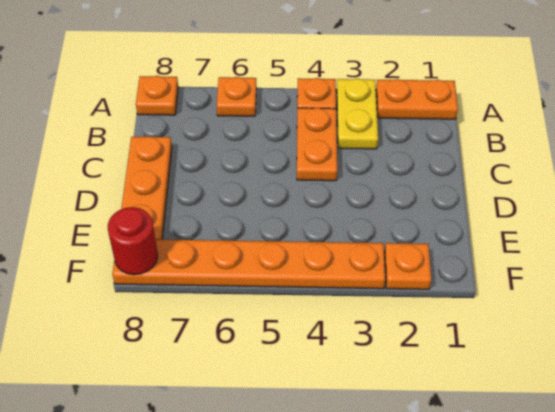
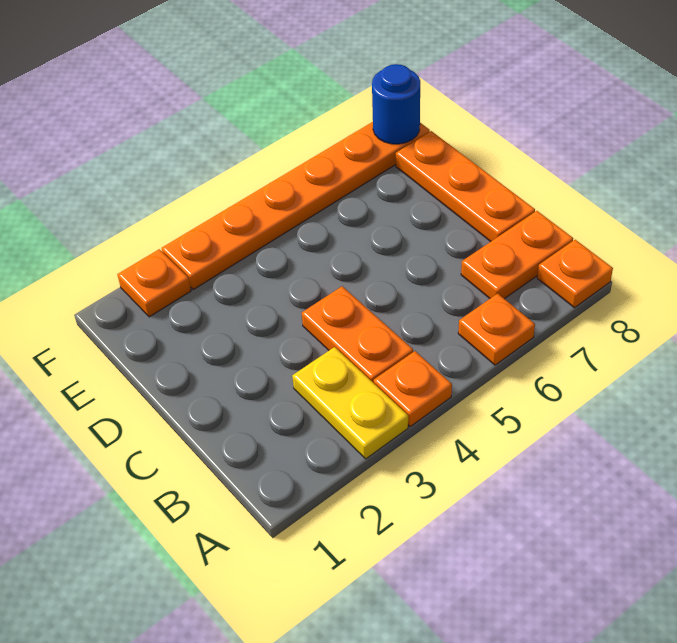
orange plate A1:A2 level 1 -> orange plate B7:B8 level 1
red round brick F8 level 2 -> blue round brick F8 level 2

